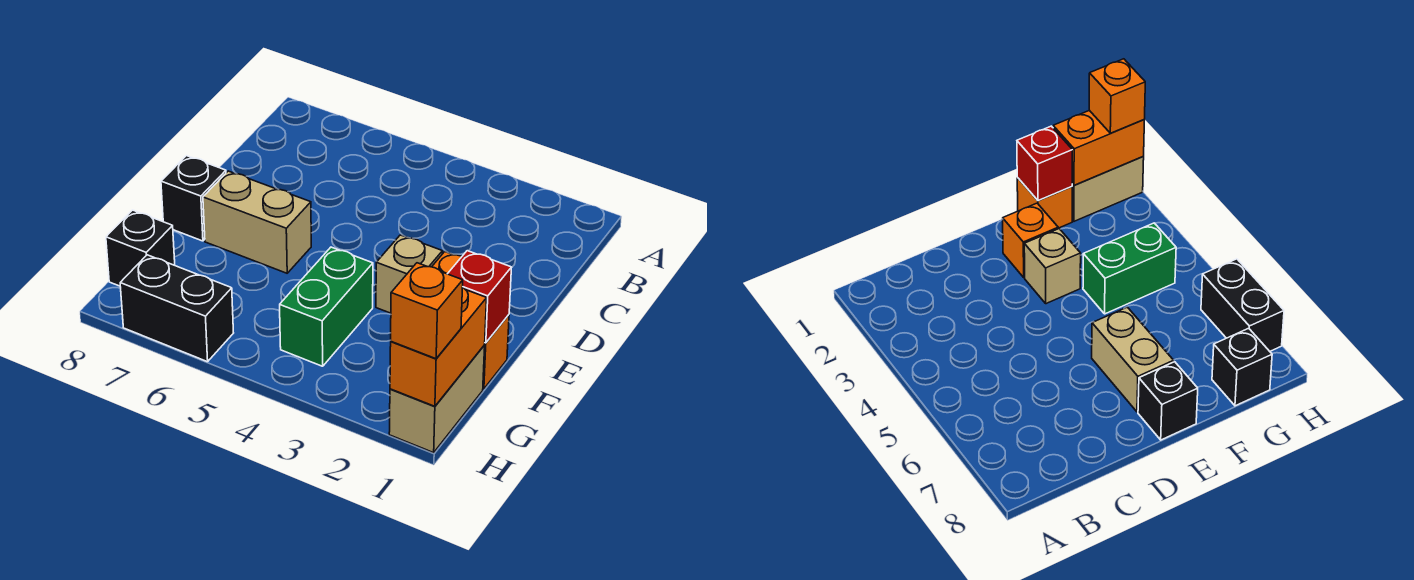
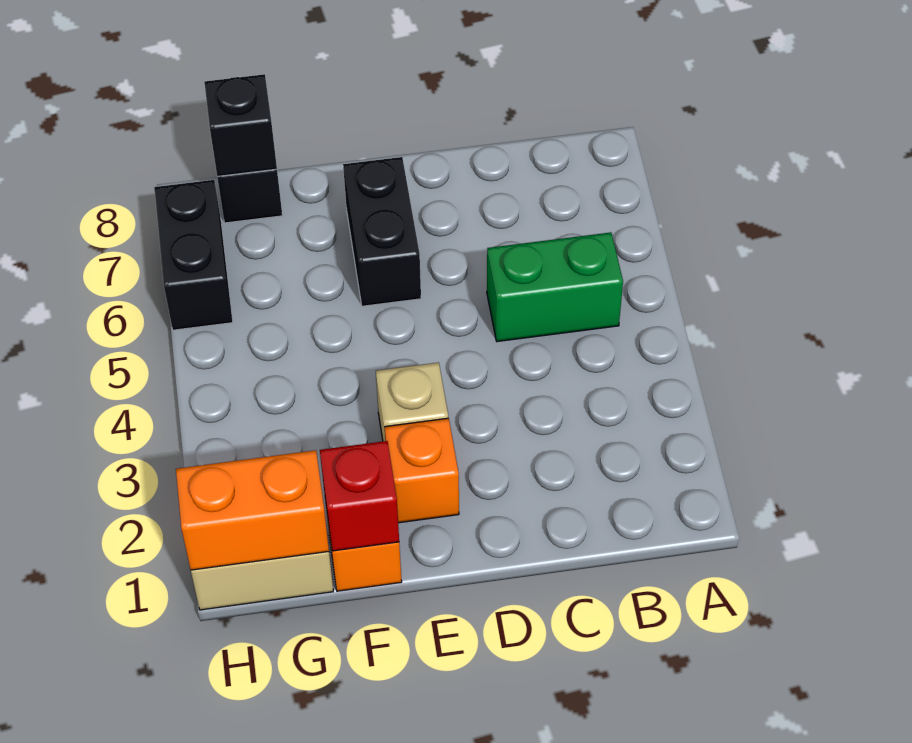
tan brick E6:E7 level 1 -> black brick E6:E7 level 1
black brick E8 level 1 -> black brick G8 level 2
green brick F4:G4 level 1 -> green brick B5:C5 level 1
orange brick H1 level 3 -> none

